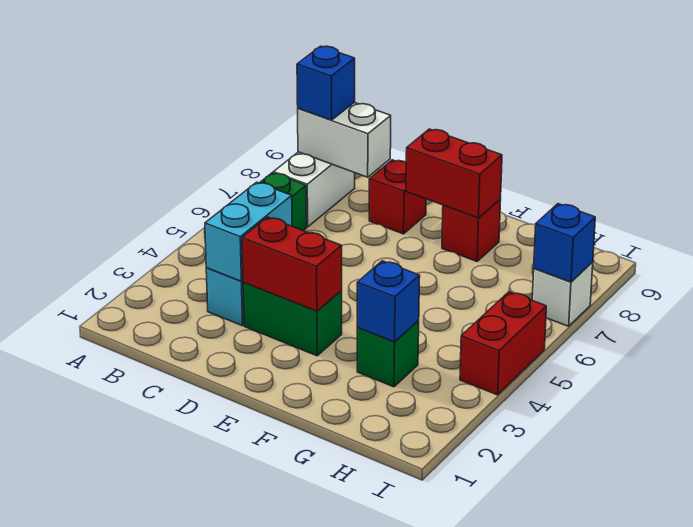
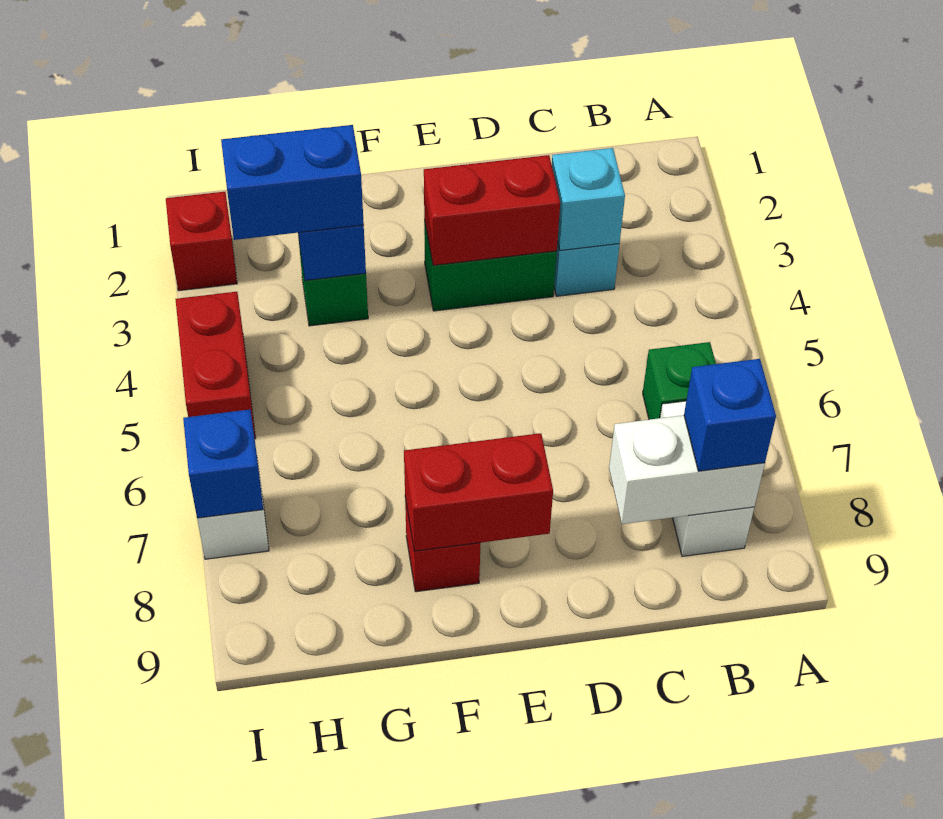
cyan brick C3:C4 level 2 -> cyan brick C3 level 2
red brick D8 level 1 -> red brick I2 level 1
none -> blue brick G3:H3 level 3

